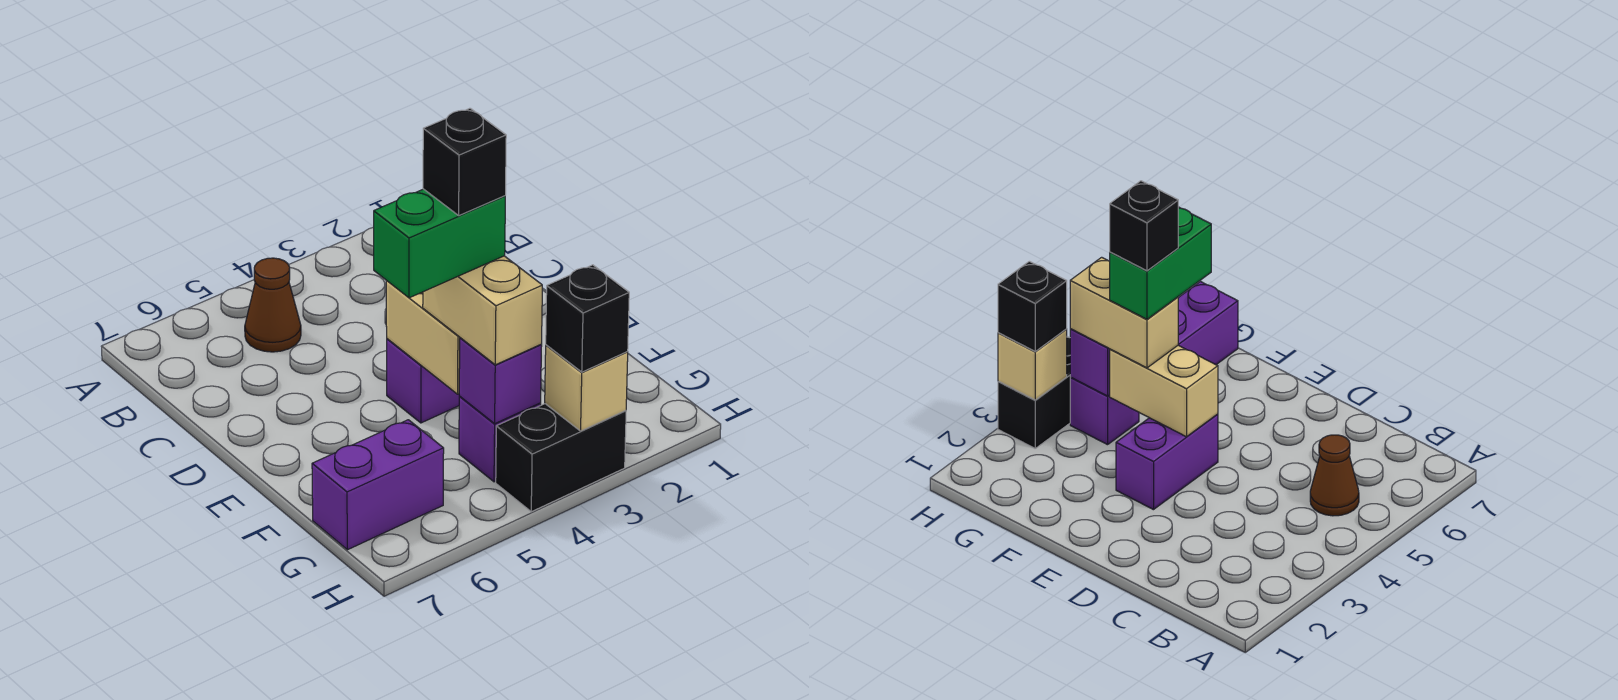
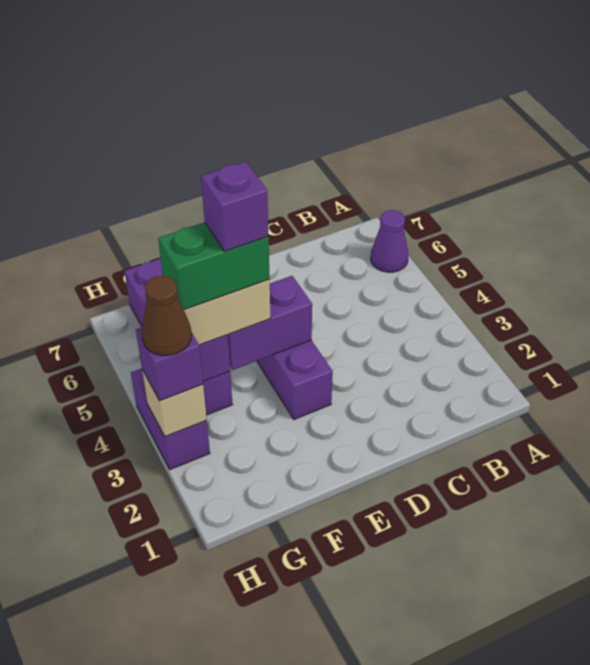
none -> purple cone A6 level 1
brown cone B5 level 1 -> brown cone H3 level 4
tan brick E4:F4 level 2 -> purple brick E4:F4 level 2
green brick F4:F5 level 4 -> green brick F4:G4 level 4
black brick F4 level 5 -> purple brick F4 level 5
black brick H3:H4 level 1 -> purple brick H3:H4 level 1
black brick H3 level 3 -> purple brick H3 level 3

